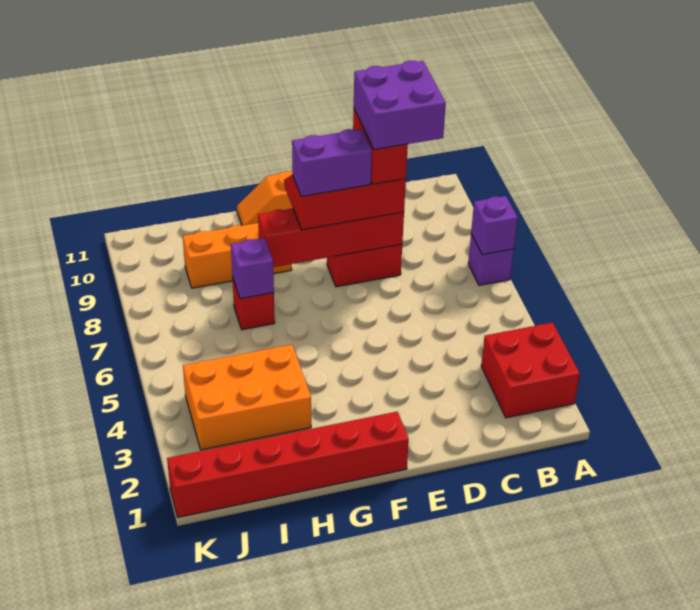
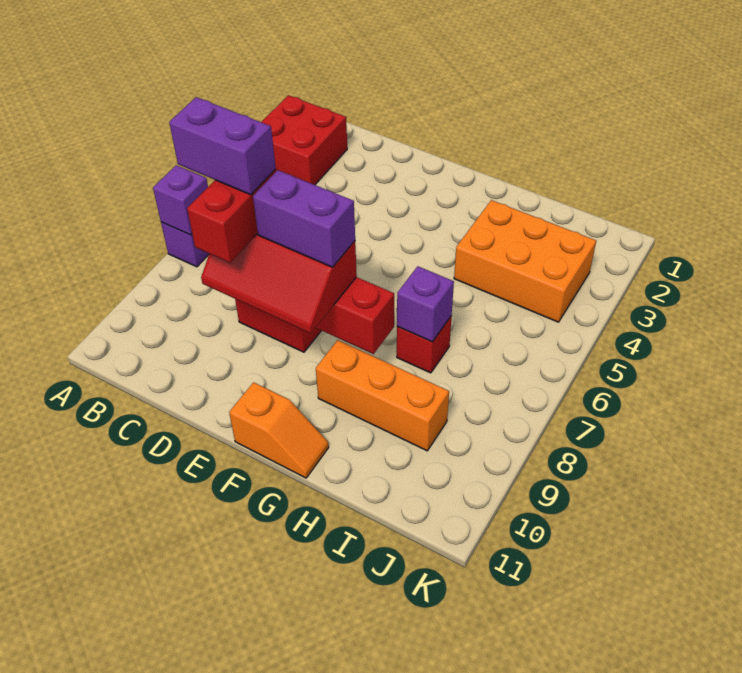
purple brick C8:D9 level 5 -> purple brick C8:D8 level 5
red brick F1:K1 level 1 -> none

